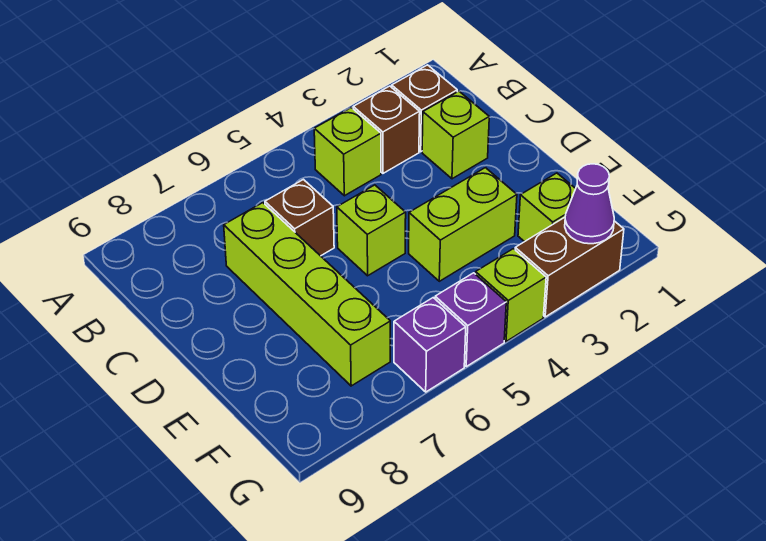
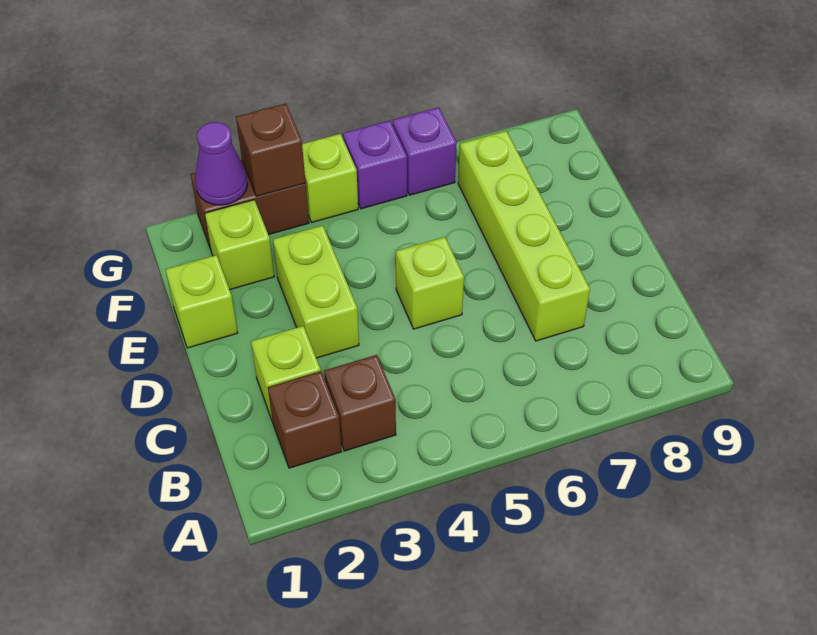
lime brick B4 level 1 -> lime brick E1 level 1
brown brick C6 level 1 -> brown brick G3 level 2
lime brick E3:E4 level 1 -> lime brick D3:E3 level 1

